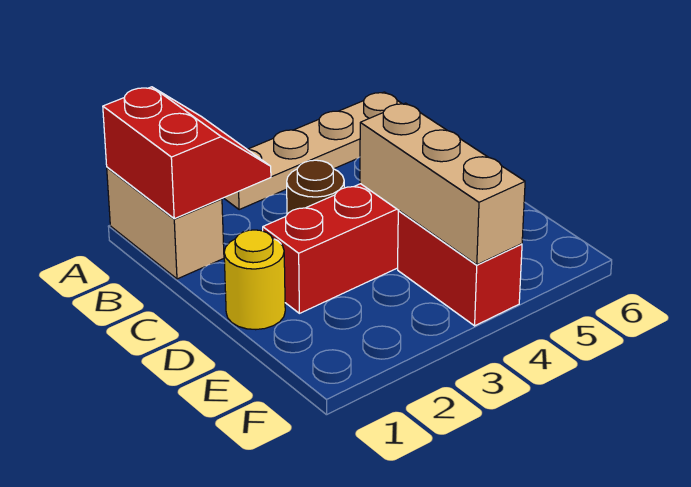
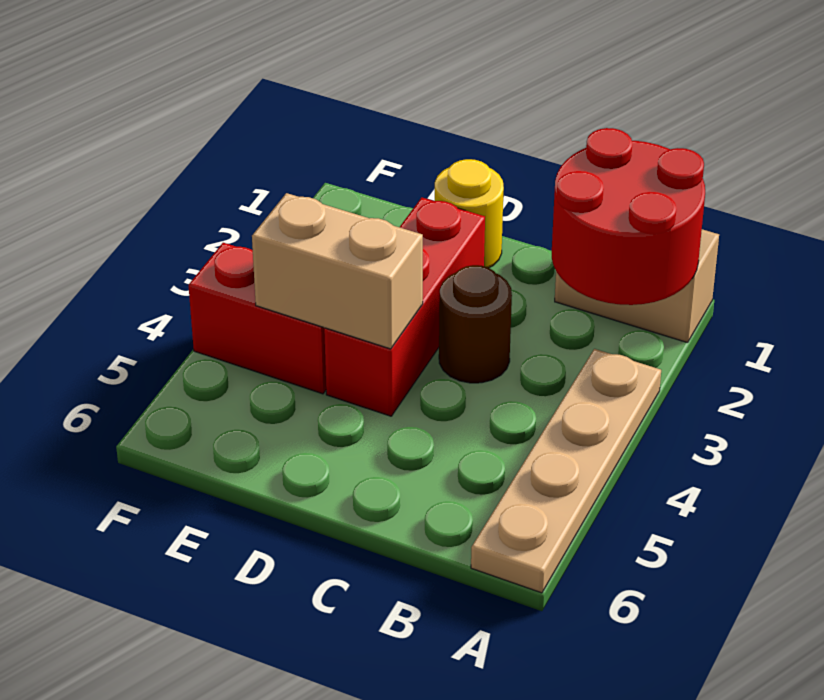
red slope A1:B2 level 2 top 1 -> red round brick A1:B2 level 2
tan brick D4:F4 level 2 -> tan brick D4:E4 level 2

